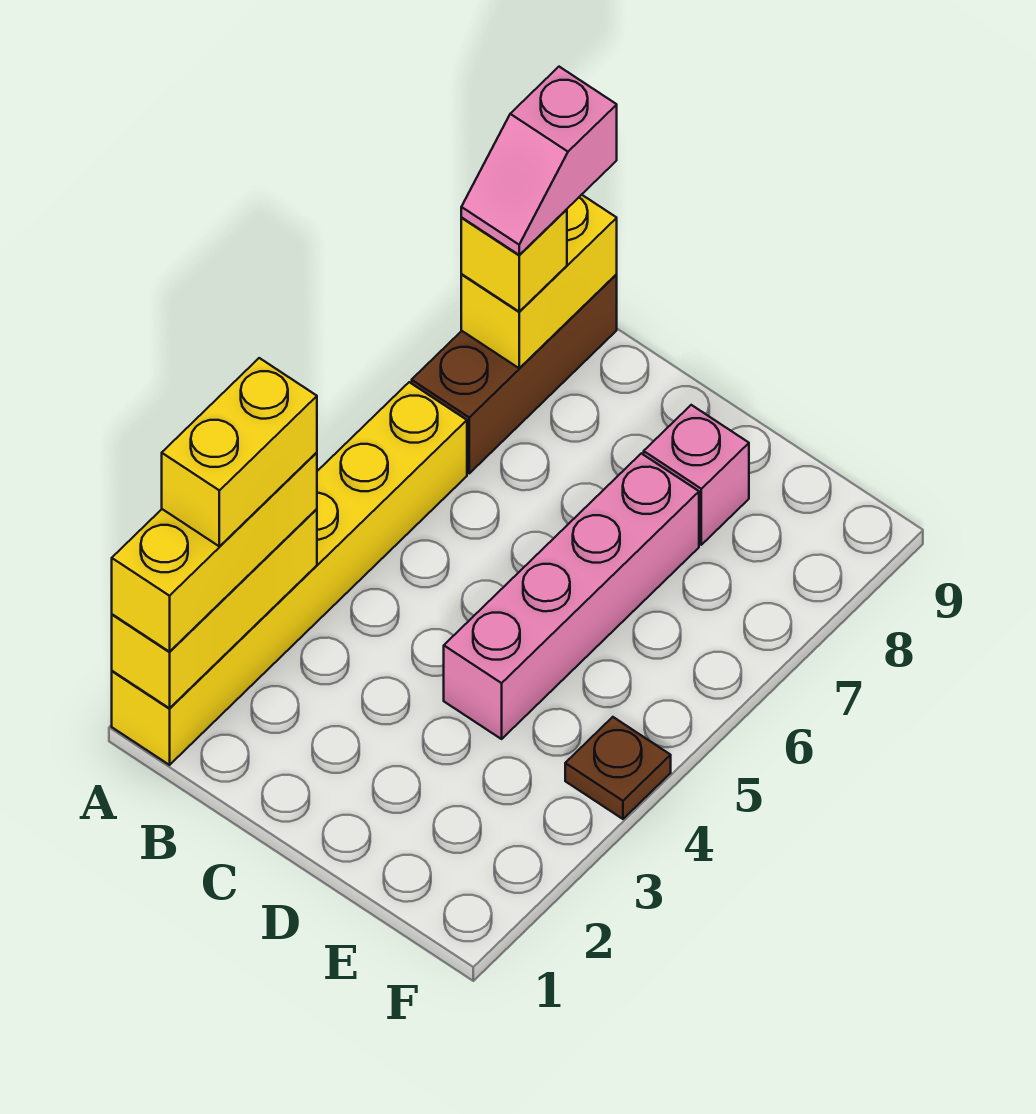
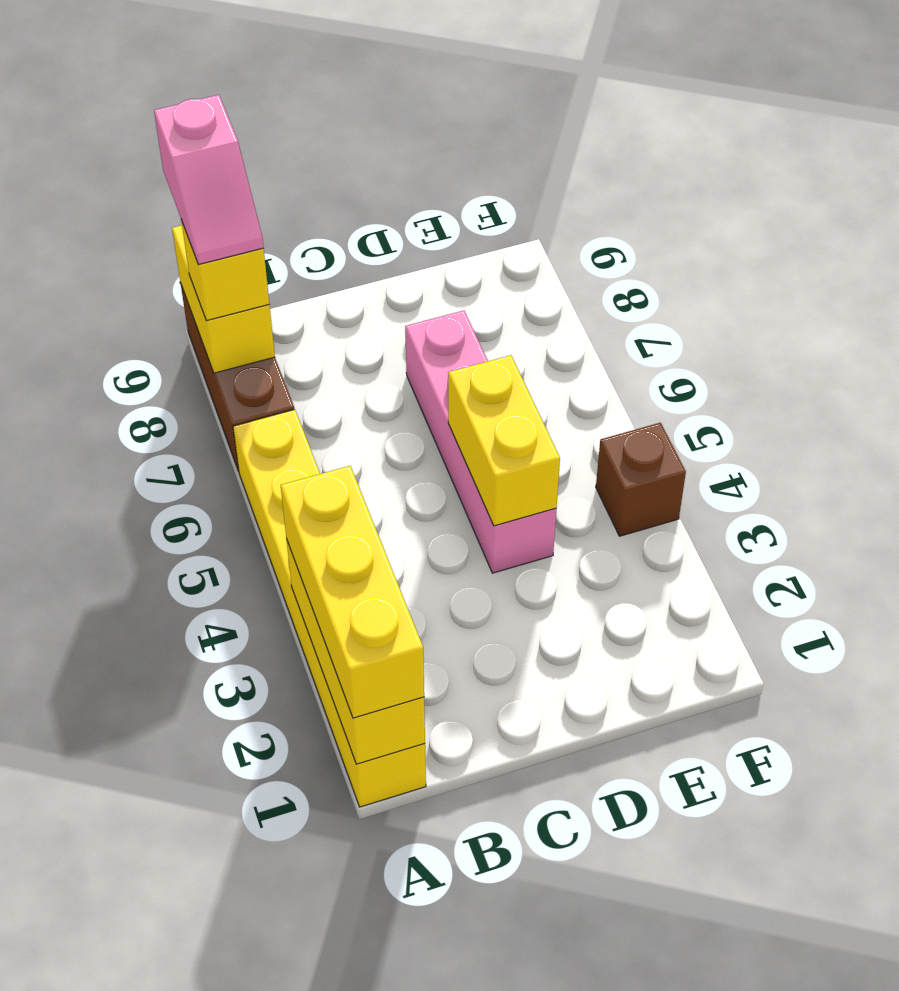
yellow brick A2:A3 level 4 -> yellow brick D4:D5 level 2
pink brick D8 level 1 -> none
brown plate F4 level 1 -> brown brick F4 level 1

